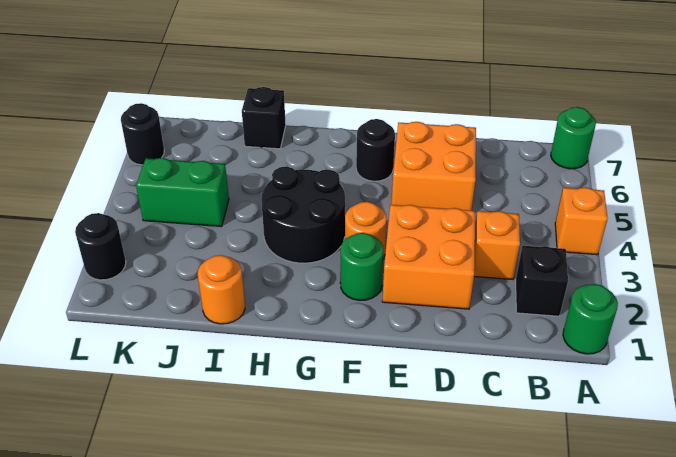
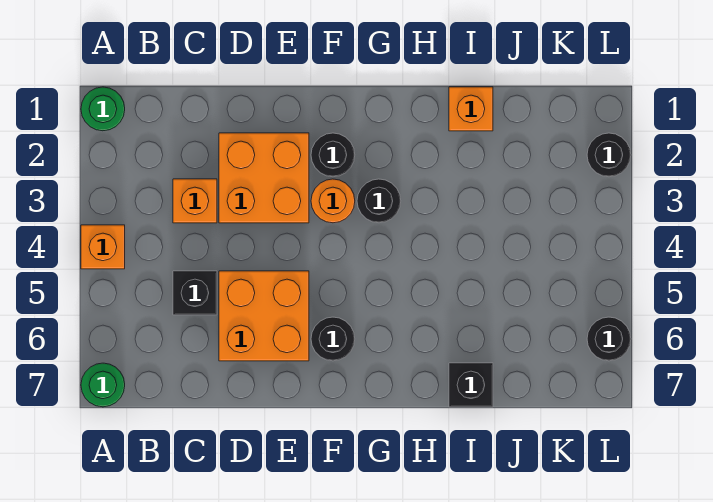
black brick B2 level 1 -> black brick C5 level 1
green round brick F2 level 1 -> black round brick F2 level 1
black round brick G3:H4 level 1 -> black round brick G3 level 1
orange round brick I1 level 1 -> orange brick I1 level 1
green brick J4:K4 level 1 -> none

